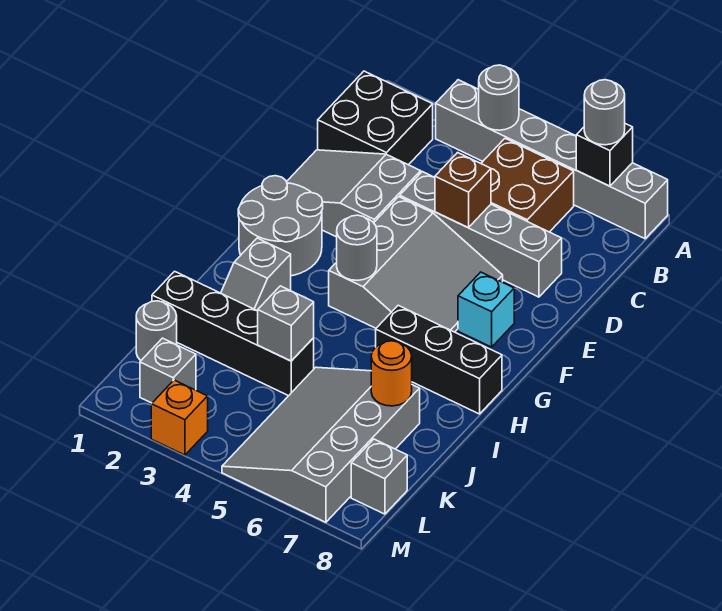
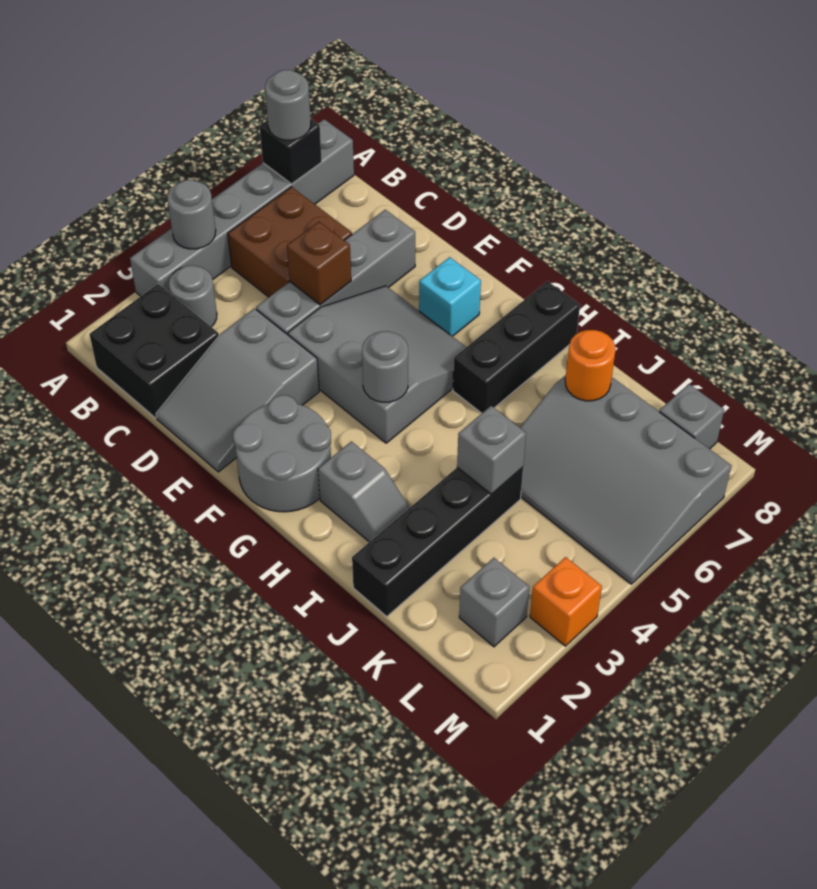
grey round brick K1 level 1 -> grey round brick B3 level 1

